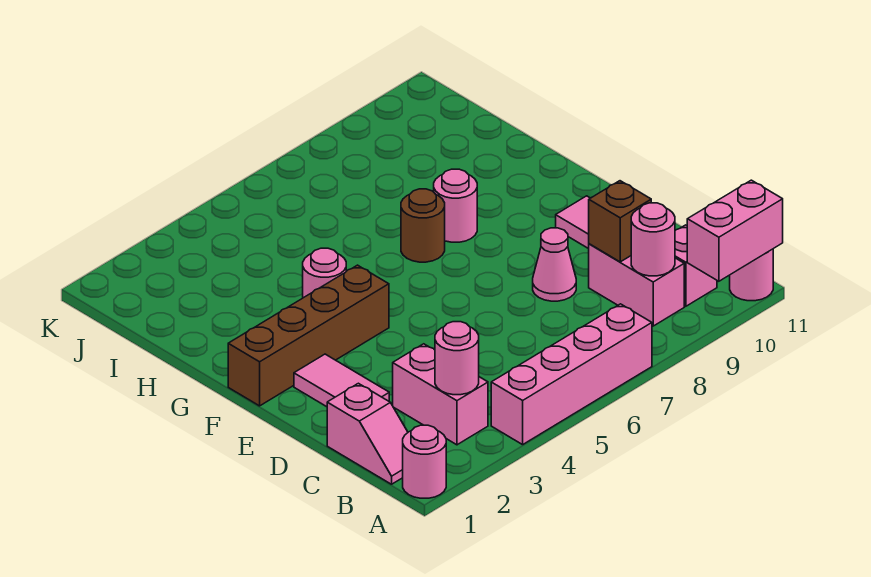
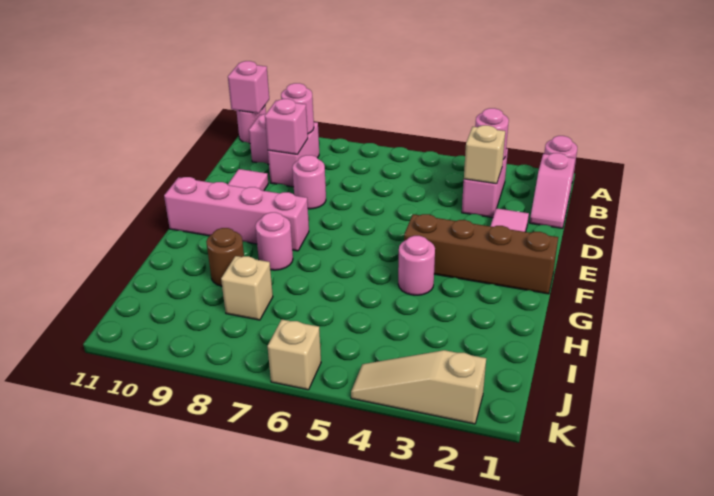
pink brick A4:A7 level 1 -> pink brick F8:F11 level 1
pink brick A10:A11 level 2 -> pink brick A11 level 2
pink slope B1:C1 level 1 top C -> pink slope B1:C1 level 1 top B
none -> tan brick C3 level 2
brown brick C9 level 2 -> pink brick C9 level 2
pink cone D8 level 1 -> pink round brick D8 level 1
brown round brick G7 level 1 -> brown round brick H9 level 1
none -> tan brick I8 level 1
none -> tan slope K2:K4 level 1 top 2
none -> tan brick K6 level 1

